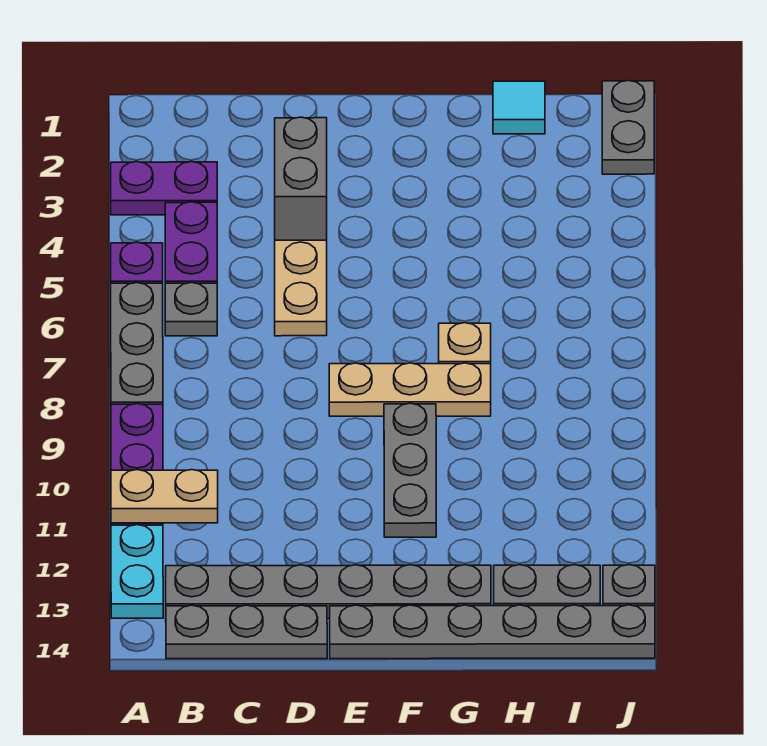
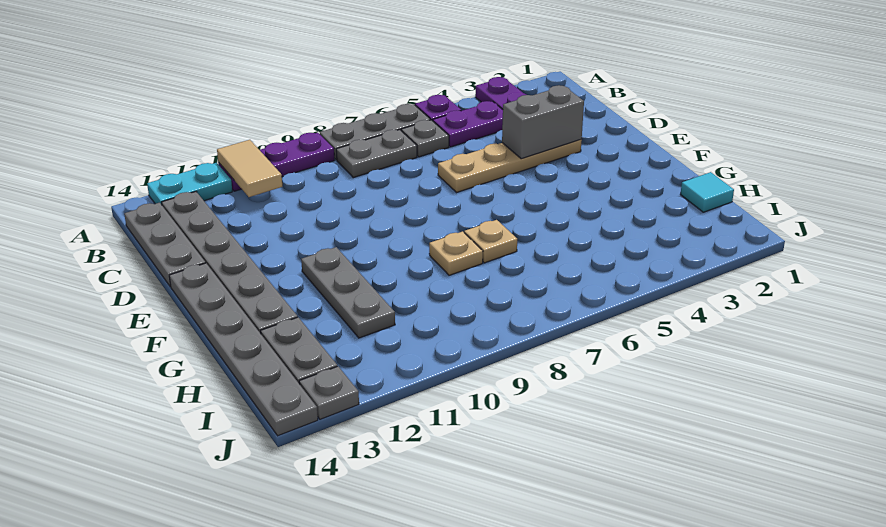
tan plate A11:B11 level 2 -> tan tile A11:B11 level 2
tan plate E8:G8 level 1 -> tan plate G8 level 1
grey plate F9:F11 level 1 -> grey plate F11:H11 level 1
grey plate J1:J2 level 1 -> grey plate B7:B8 level 1

